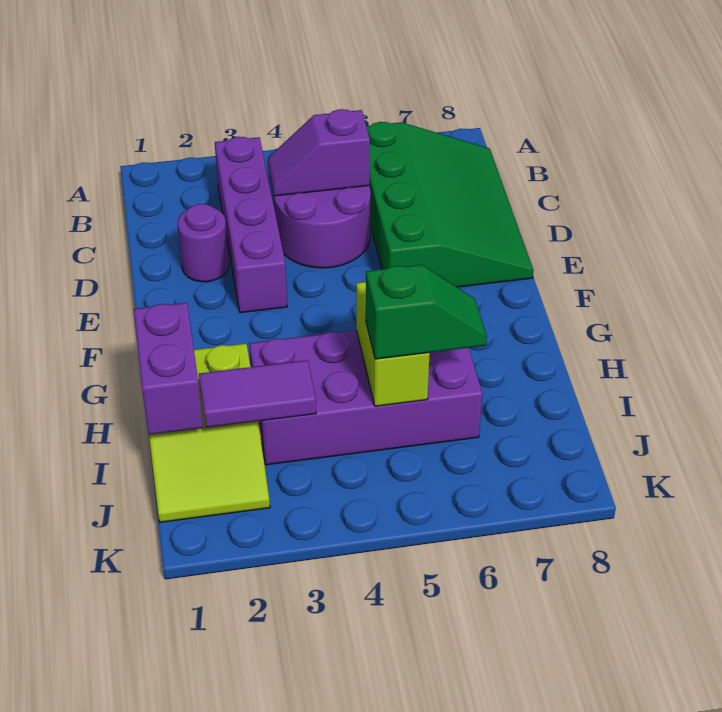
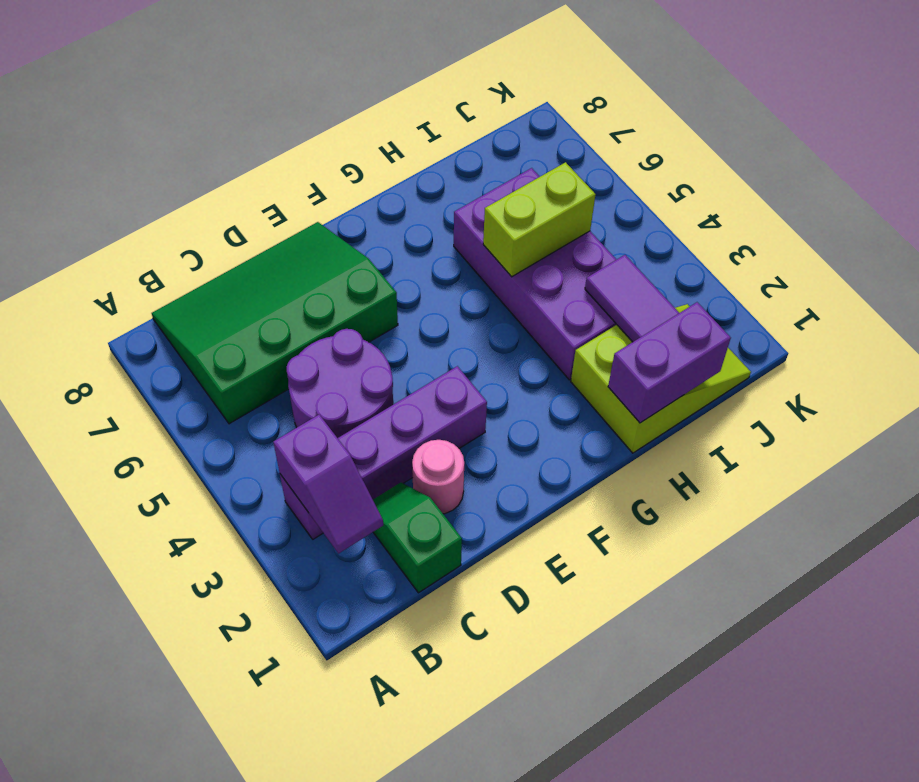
purple slope C4:C5 level 2 top 5 -> purple slope B2:B3 level 2 top 3
purple round brick D2 level 1 -> pink round brick D2 level 1
green slope I5:I6 level 3 top 5 -> green slope C1:C2 level 1 top 1

